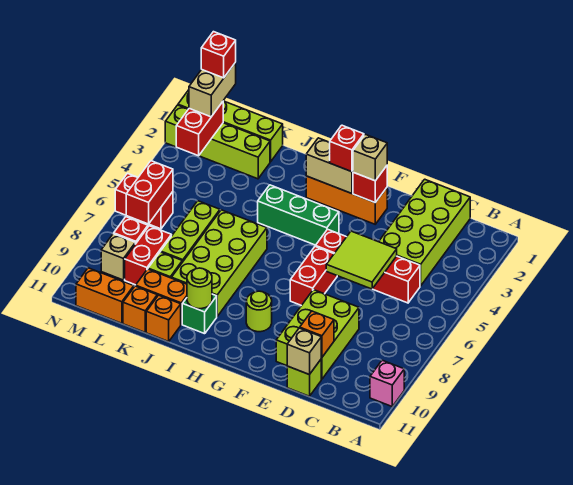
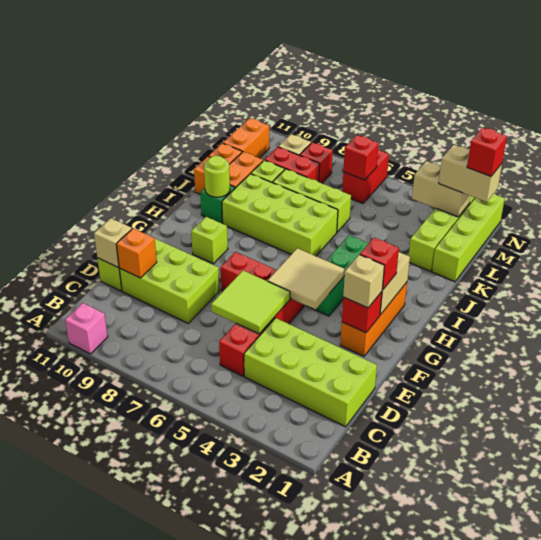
none -> tan tile F4:G5 level 2
lime round brick G9 level 1 -> lime brick G9 level 1
red brick M2:M3 level 2 -> tan brick M2:M3 level 2
red brick M6:M7 level 2 -> red brick M6 level 2

